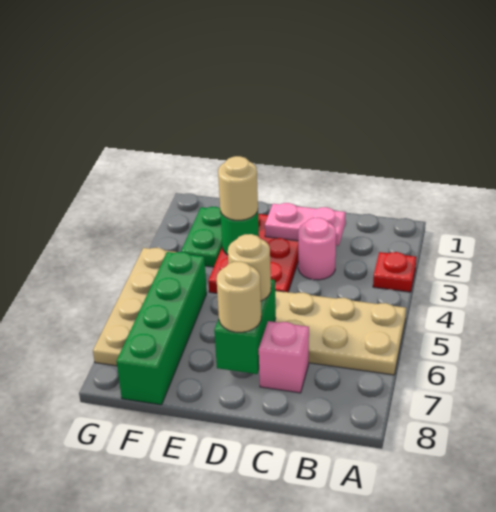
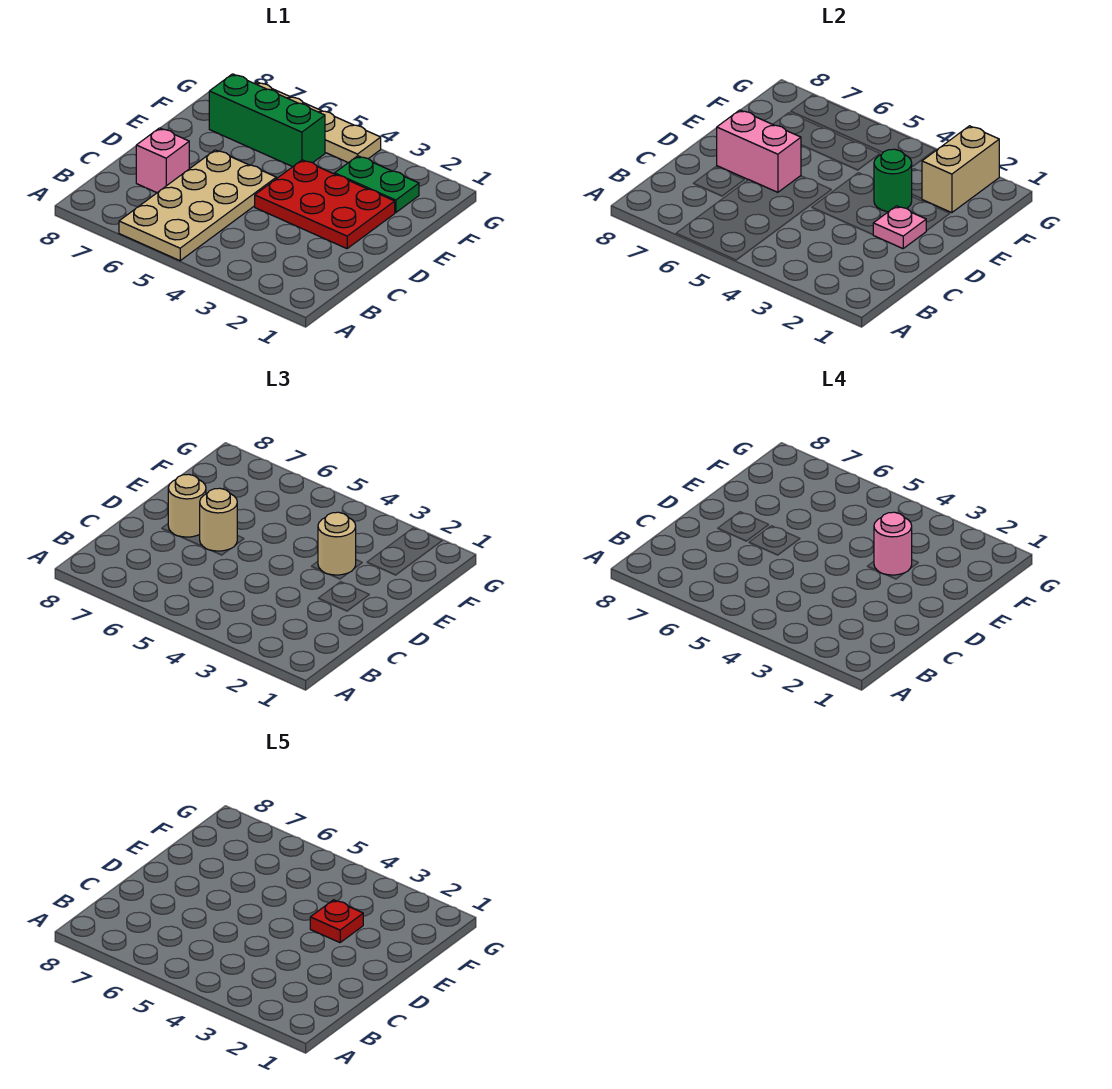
red plate A3 level 1 -> red plate E3 level 5
pink plate C2:D2 level 2 -> pink plate D2 level 2
pink round brick C3 level 1 -> pink round brick E3 level 4
green brick D6:D7 level 2 -> pink brick D6:D7 level 2
none -> tan brick F2:G2 level 2
green brick F5:F8 level 1 -> green brick F5:F7 level 1

